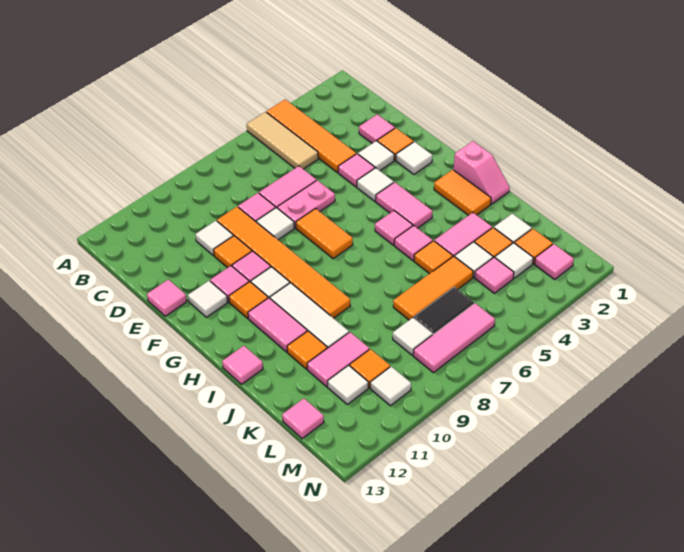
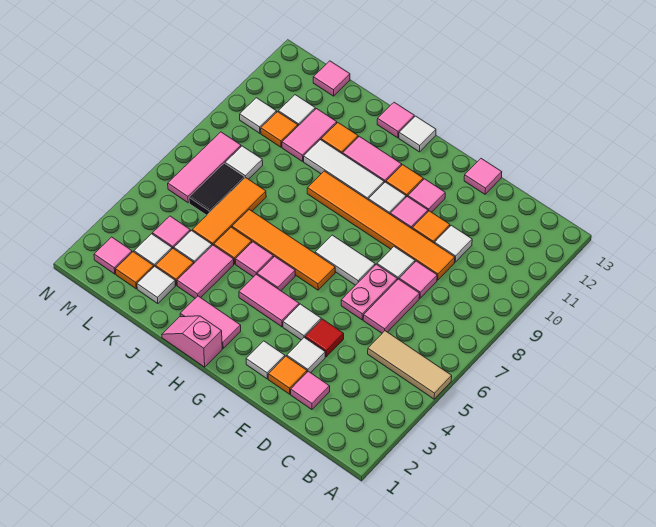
orange tile A4:D4 level 1 -> orange tile G6:J6 level 1
pink tile E4 level 1 -> red tile E4 level 1
orange tile F7:G7 level 1 -> white tile F7:G7 level 1
white tile F12 level 1 -> white tile H13 level 1
orange tile H2:I2 level 1 -> pink tile H2:I2 level 1

